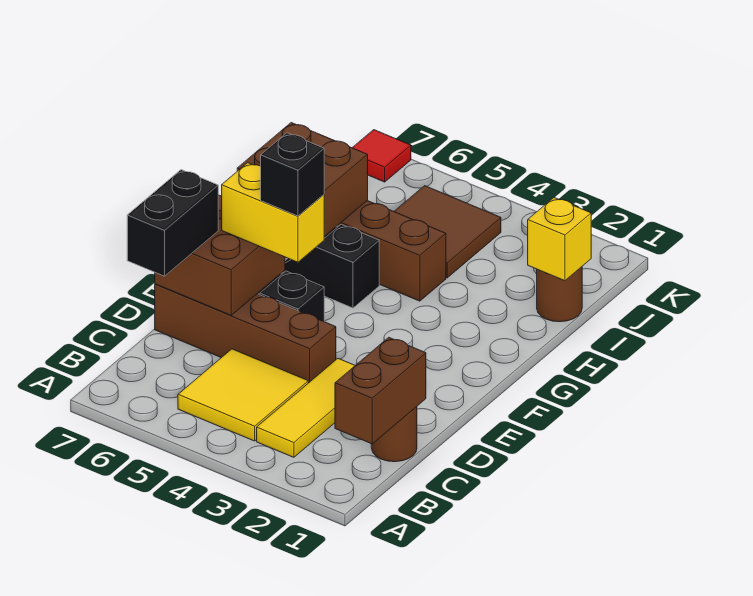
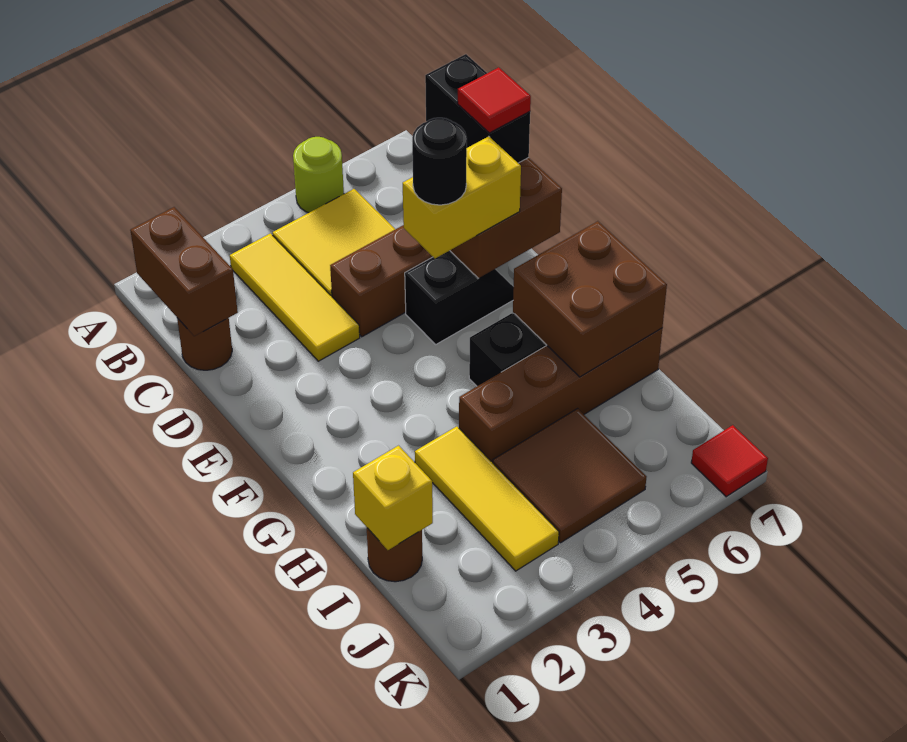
none -> lime round brick A5 level 1
none -> red tile D7 level 4
black brick E5 level 4 -> black round brick E5 level 4
none -> yellow tile H3:J3 level 1

